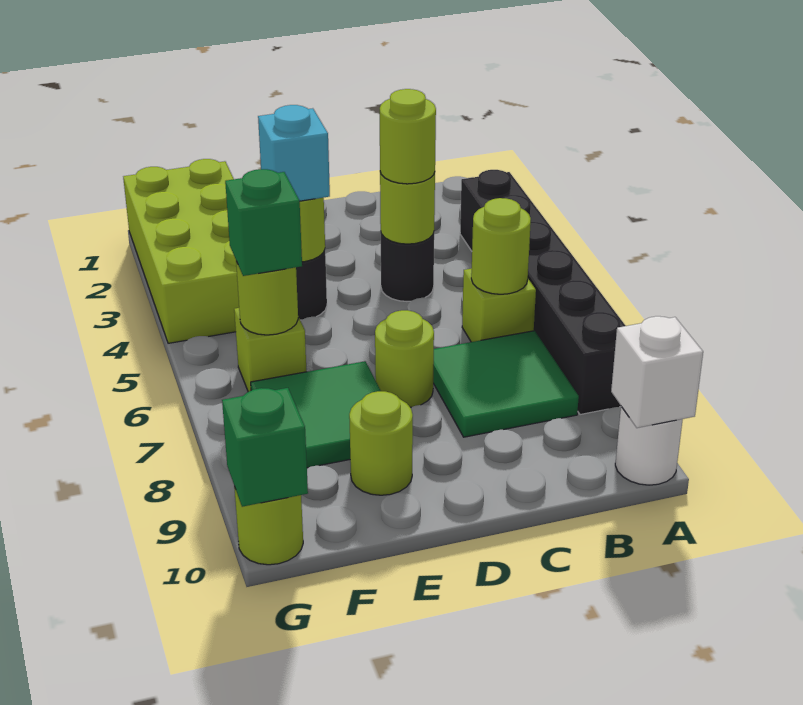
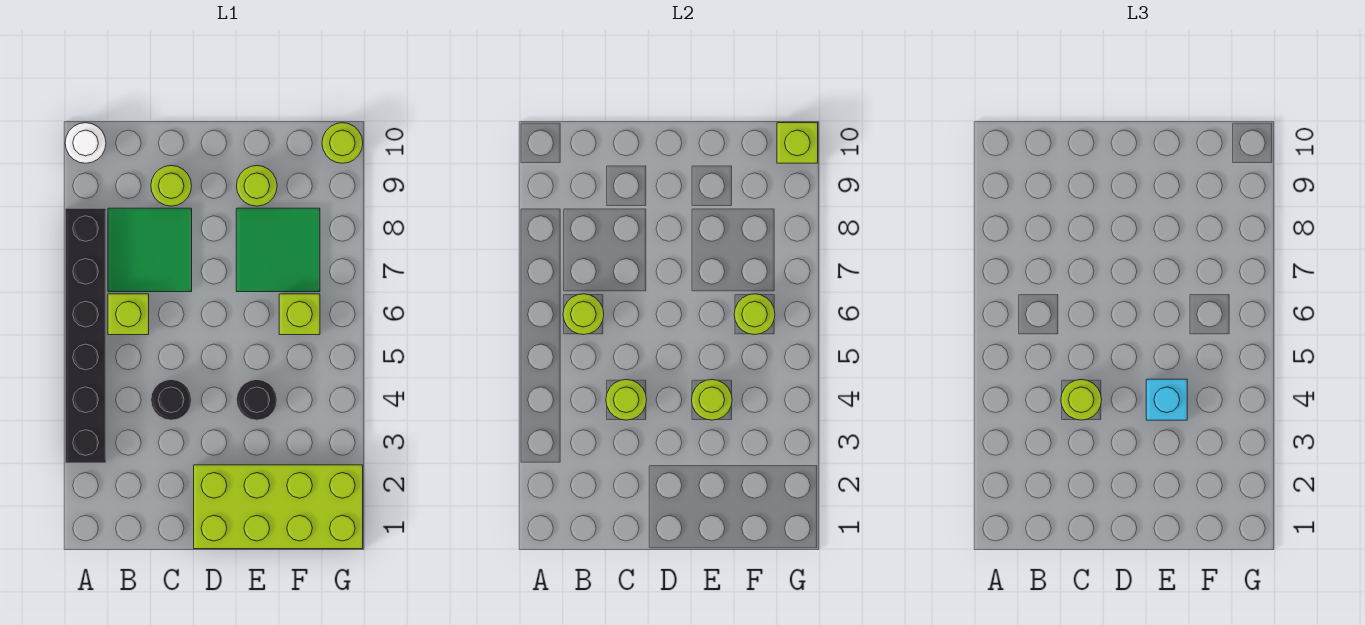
white brick A10 level 2 -> none
lime round brick D7 level 1 -> lime round brick C9 level 1
lime brick F1:G4 level 1 -> lime brick D1:G2 level 1
green brick F6 level 3 -> none
green brick G10 level 2 -> lime brick G10 level 2

